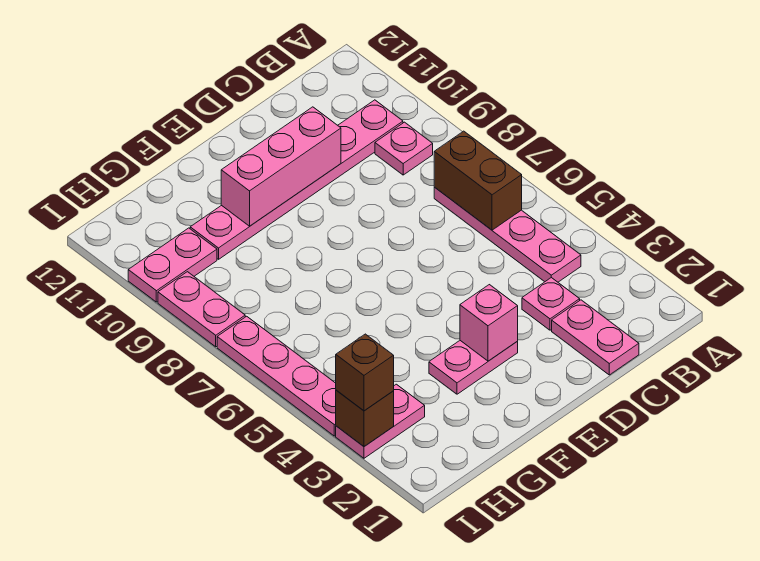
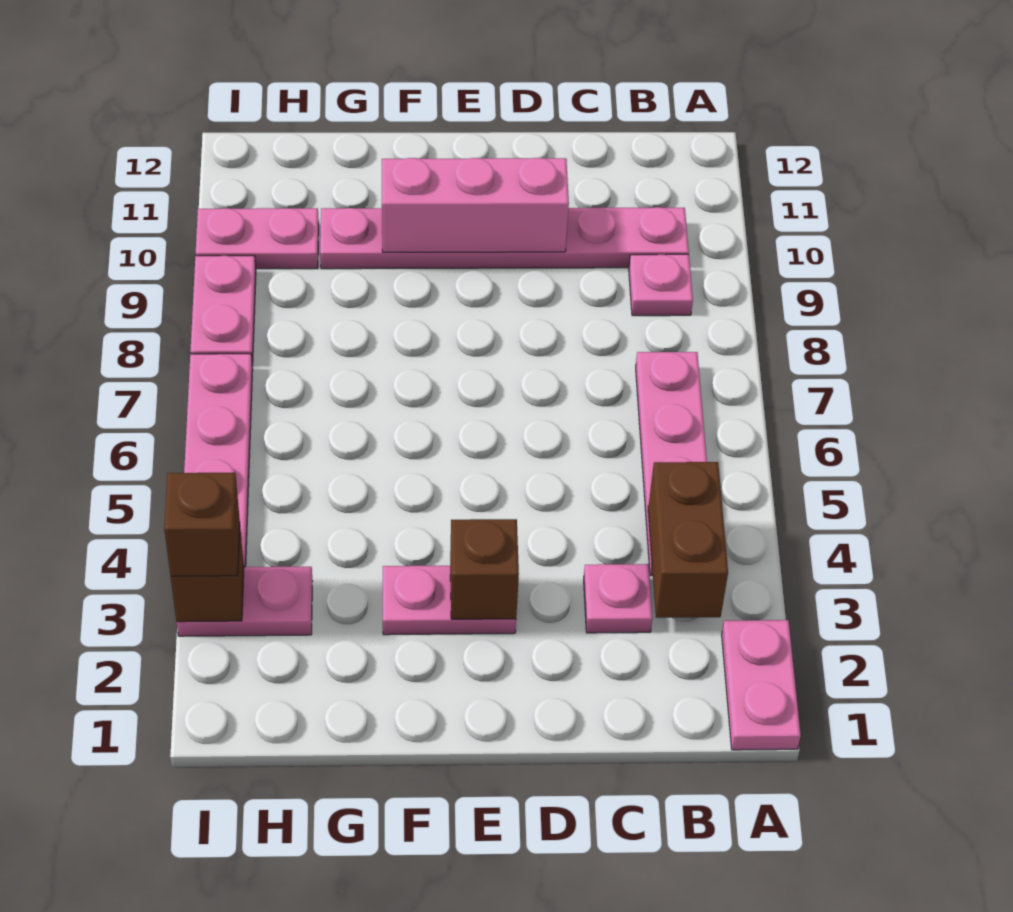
brown brick B6:B7 level 2 -> brown brick B3:B4 level 2
pink plate C1:C2 level 1 -> pink plate A1:A2 level 1
pink brick E3 level 2 -> brown brick E3 level 2

